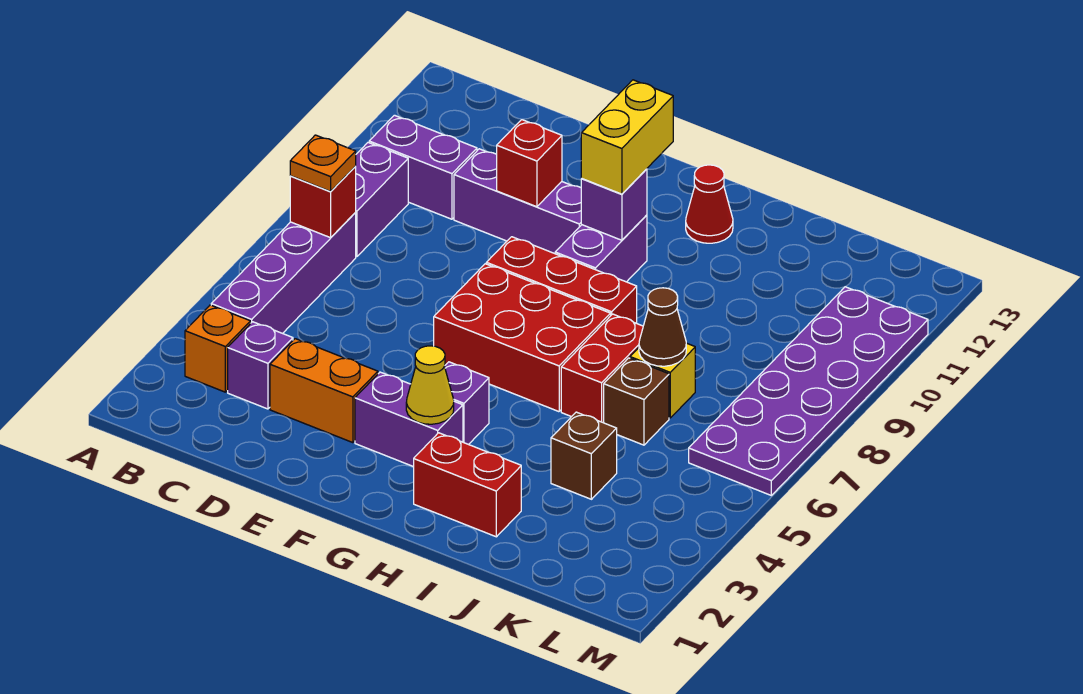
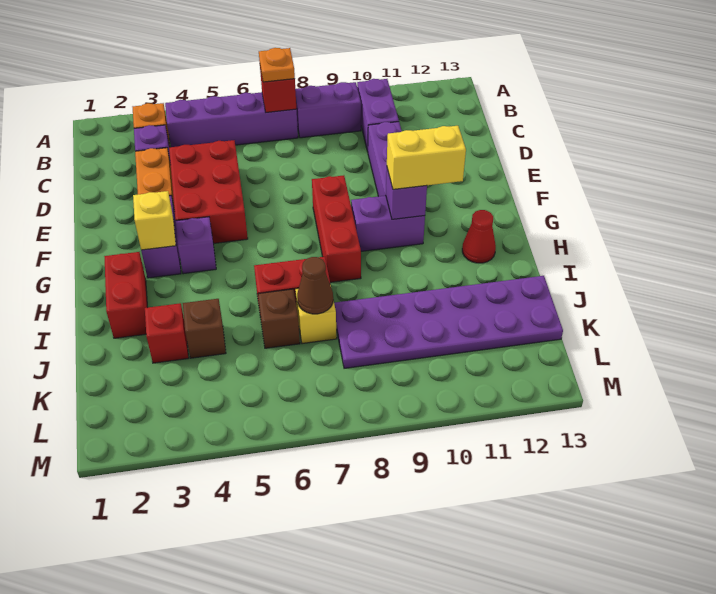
red brick E10 level 2 -> red brick J3 level 1
red brick F6:H7 level 1 -> red brick D4:F5 level 1
yellow cone G3 level 2 -> yellow brick G3 level 2
purple plate L6:M11 level 1 -> purple plate J8:K13 level 1

